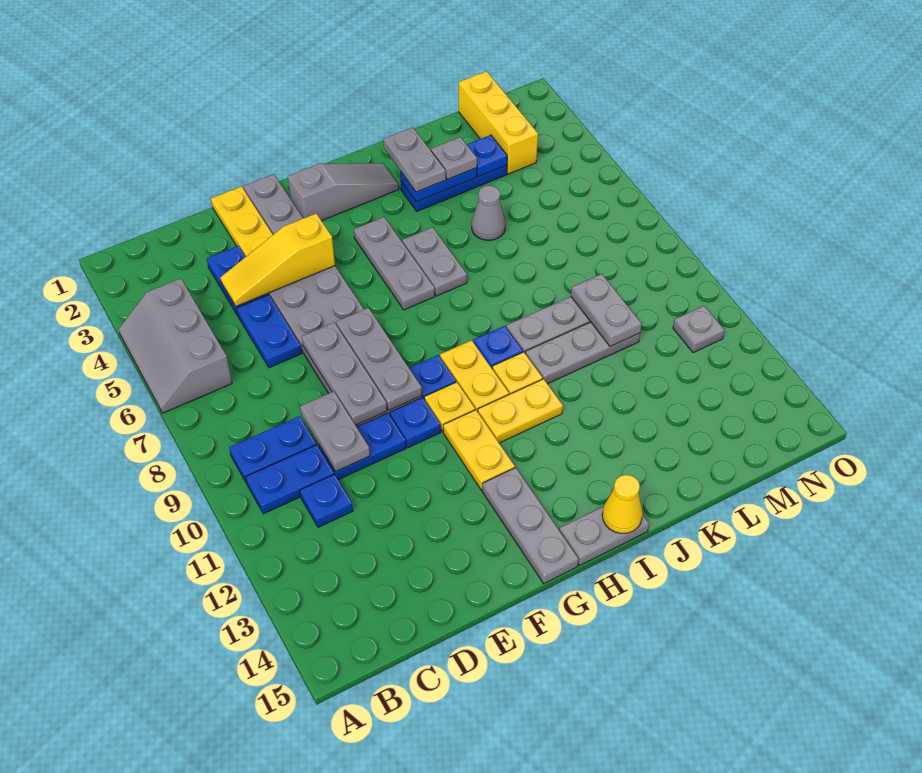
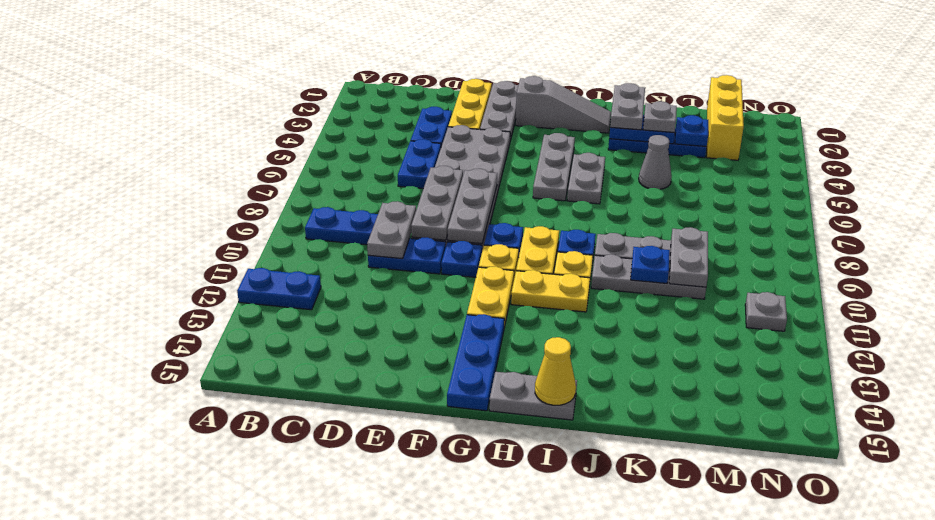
grey slope A4:B6 level 1 top B -> none
blue plate B10:C10 level 1 -> blue plate A12:B12 level 1
blue plate C11 level 1 -> blue plate K10 level 2
yellow slope D4:F4 level 2 top F -> none
grey plate G13:G15 level 1 -> blue plate G13:G15 level 1

